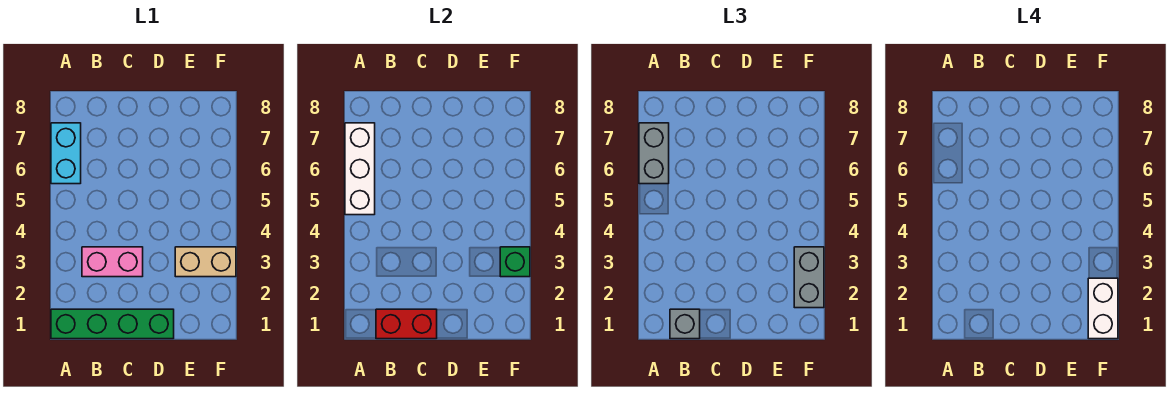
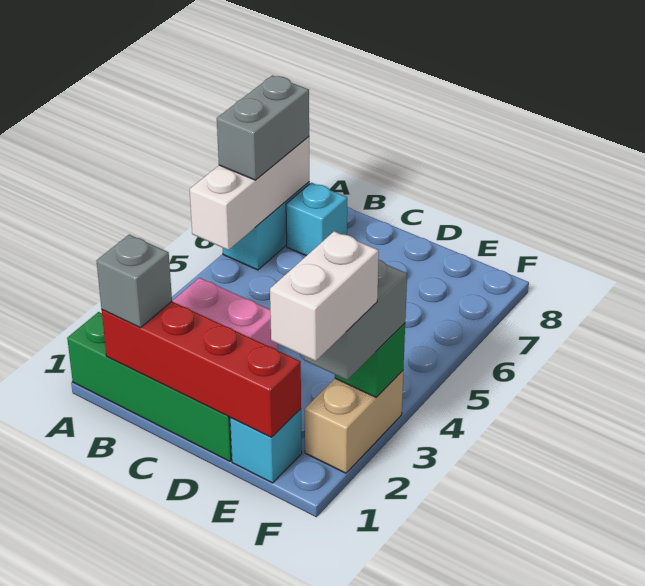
red brick B1:C1 level 2 -> red brick B1:E1 level 2
none -> cyan brick B7 level 1
none -> cyan brick E1 level 1
tan brick E3:F3 level 1 -> tan brick F2:F3 level 1

